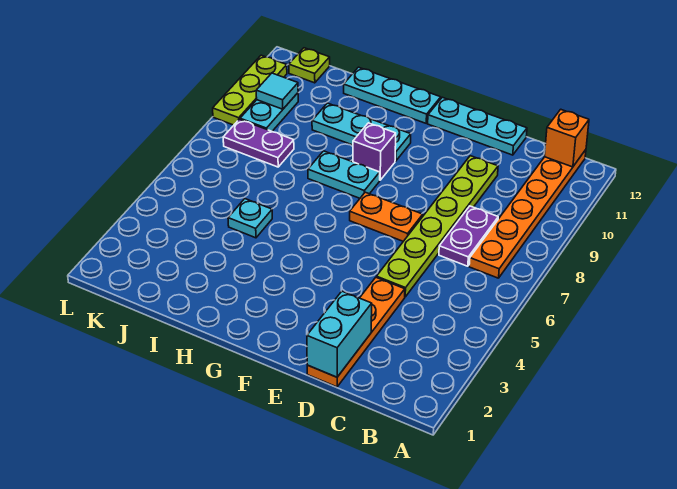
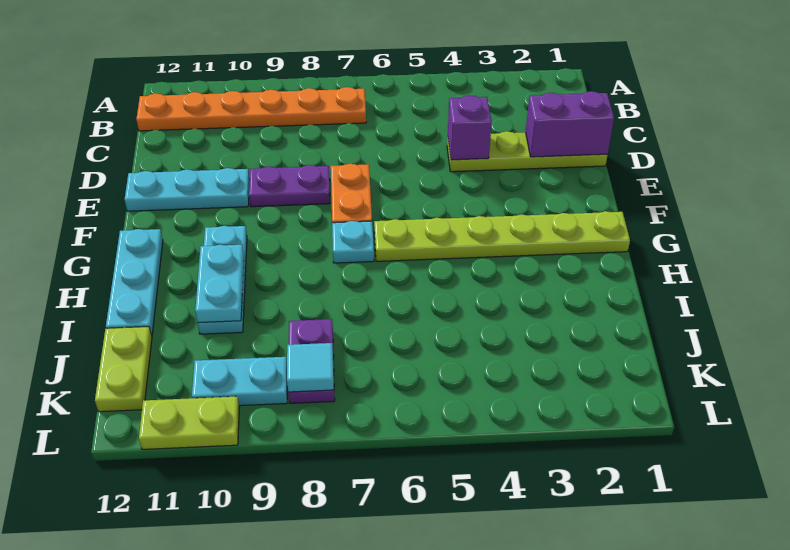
orange brick B12 level 2 -> none
purple plate C7:C8 level 1 -> purple plate E8:E9 level 1
orange plate D1:D4 level 1 -> lime plate D1:D4 level 1
cyan brick D1:D2 level 2 -> purple brick D1:D2 level 2
lime plate D5:D10 level 1 -> lime plate G1:G6 level 1
cyan plate D12:F12 level 1 -> cyan plate E10:E12 level 1
cyan plate G8:H8 level 1 -> cyan plate H10:I10 level 2
purple brick G9 level 1 -> purple brick D4 level 2
cyan plate I5 level 1 -> cyan plate G7 level 1
cyan tile K10 level 2 -> cyan tile K8 level 2
lime plate K12 level 1 -> lime plate J12:K12 level 1
lime plate L9:L11 level 1 -> lime plate L10:L11 level 1

